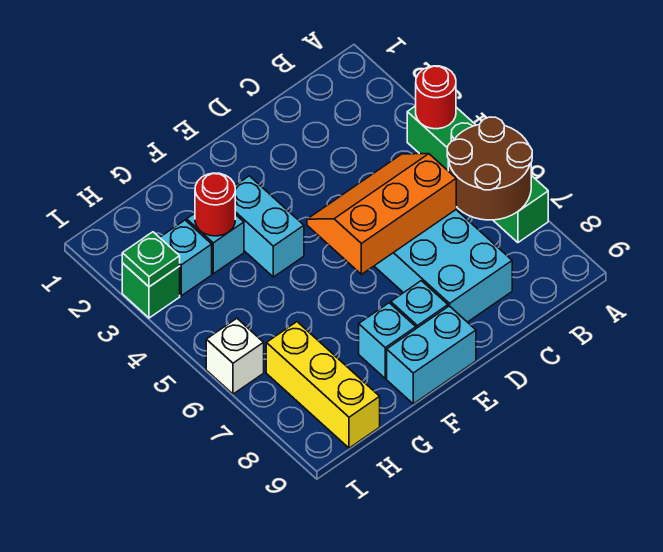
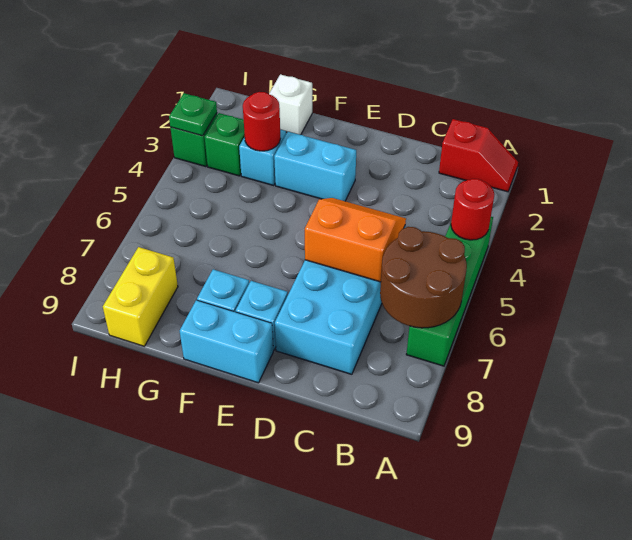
none -> red slope A1:B1 level 1 top B
orange slope C5:E6 level 2 top 6 -> orange slope C5:D6 level 2 top 6
cyan brick F3:F4 level 1 -> cyan brick E3:F3 level 1
cyan brick H3 level 1 -> green brick H3 level 1
yellow brick H7:H9 level 1 -> yellow brick H8:H9 level 1
white brick I6 level 1 -> white brick G1 level 1

